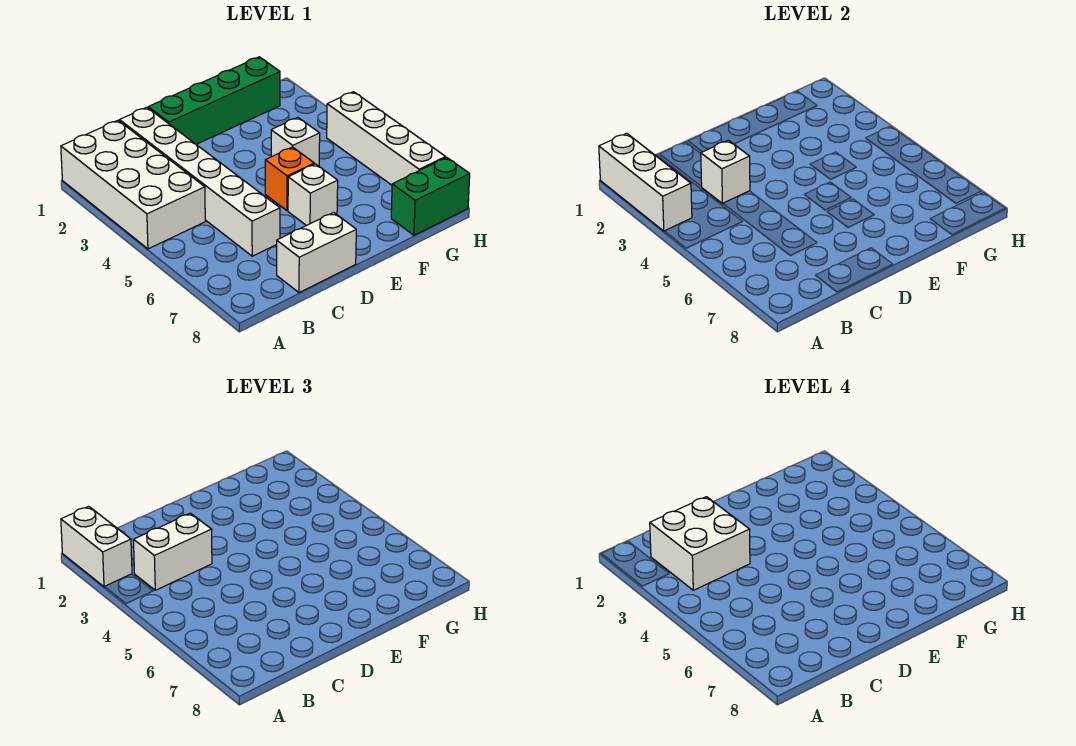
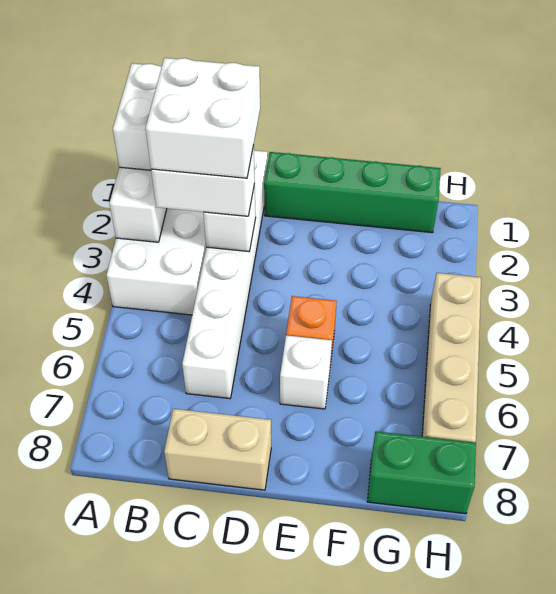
white brick C8:D8 level 1 -> tan brick C8:D8 level 1
white brick F4 level 1 -> none
white brick H4:H7 level 1 -> tan brick H4:H7 level 1

